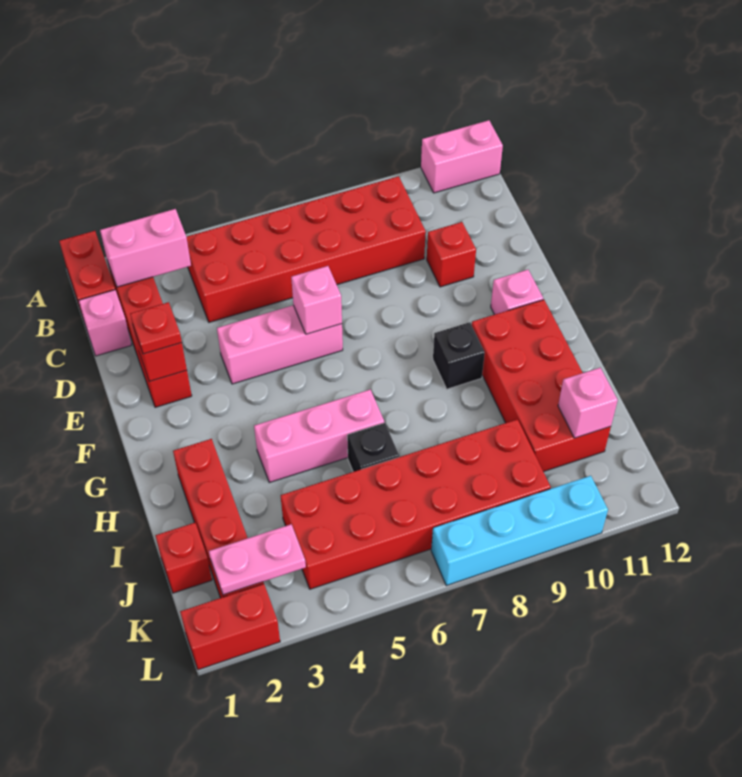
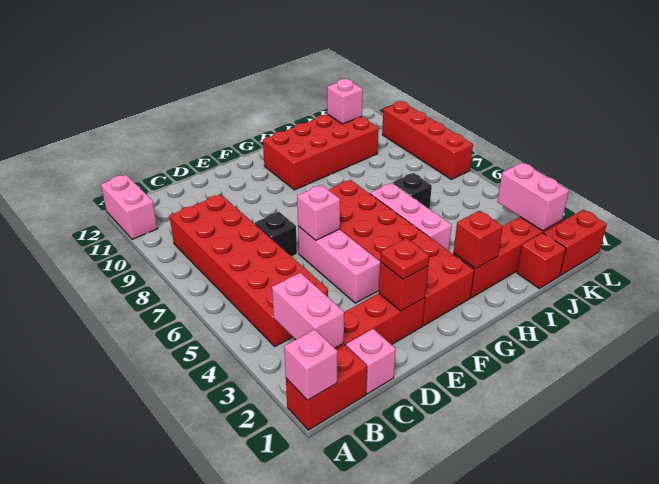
red brick D10 level 1 -> red brick H2 level 2
pink brick F11 level 1 -> pink brick A1 level 2
black brick G9 level 1 -> black brick D7 level 1
red brick J4:K9 level 1 -> red brick F2:G7 level 1
pink plate K2:K3 level 2 -> pink brick K2:K3 level 2
red brick L1:L2 level 1 -> red brick K1:L1 level 1
cyan brick L7:L10 level 1 -> red brick L7:L10 level 1

